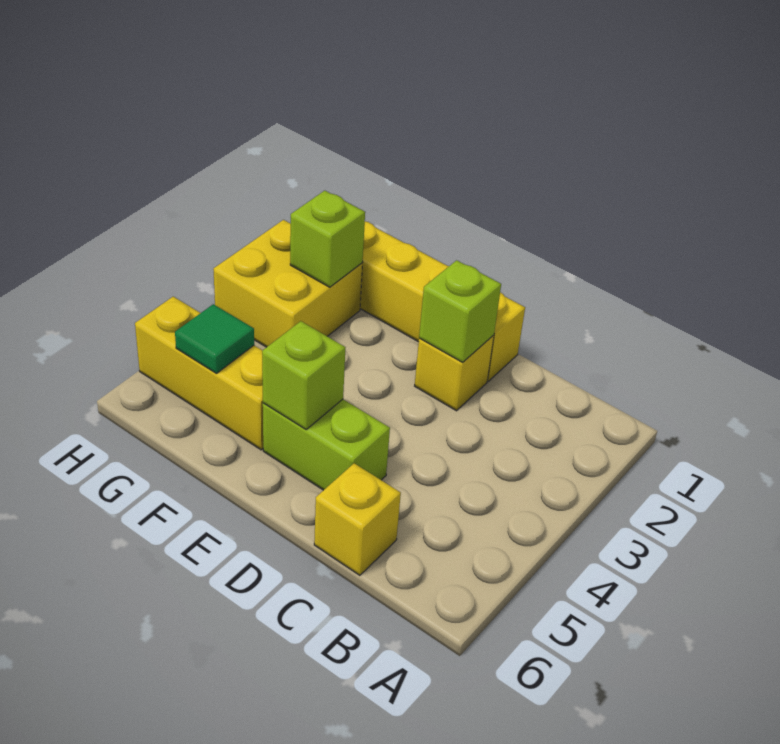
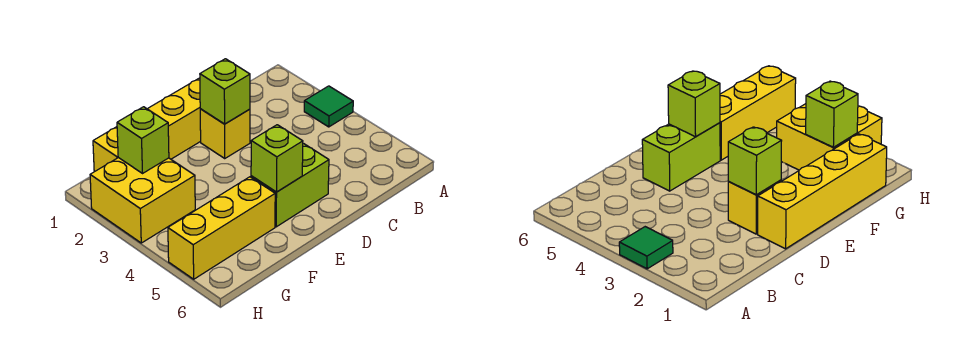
yellow brick C6 level 1 -> none
green tile G5 level 2 -> green tile A3 level 1

